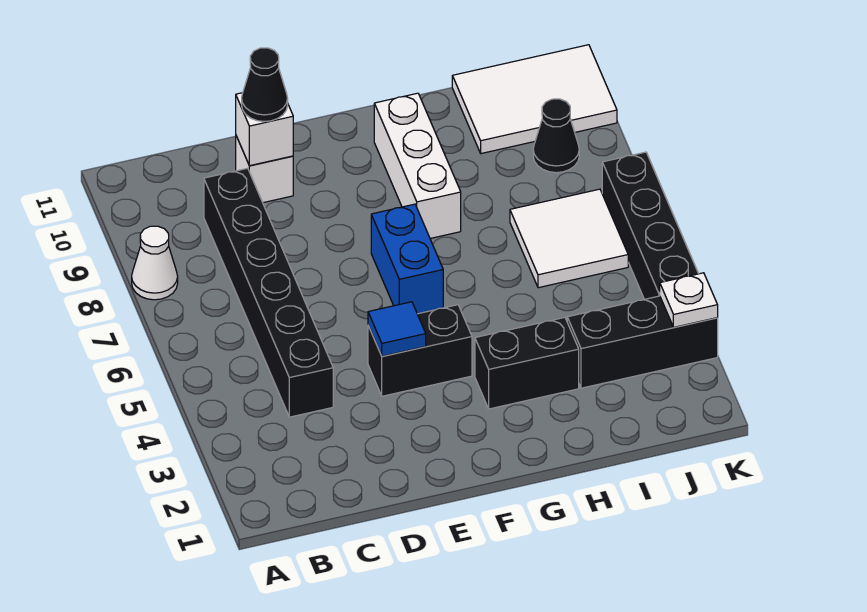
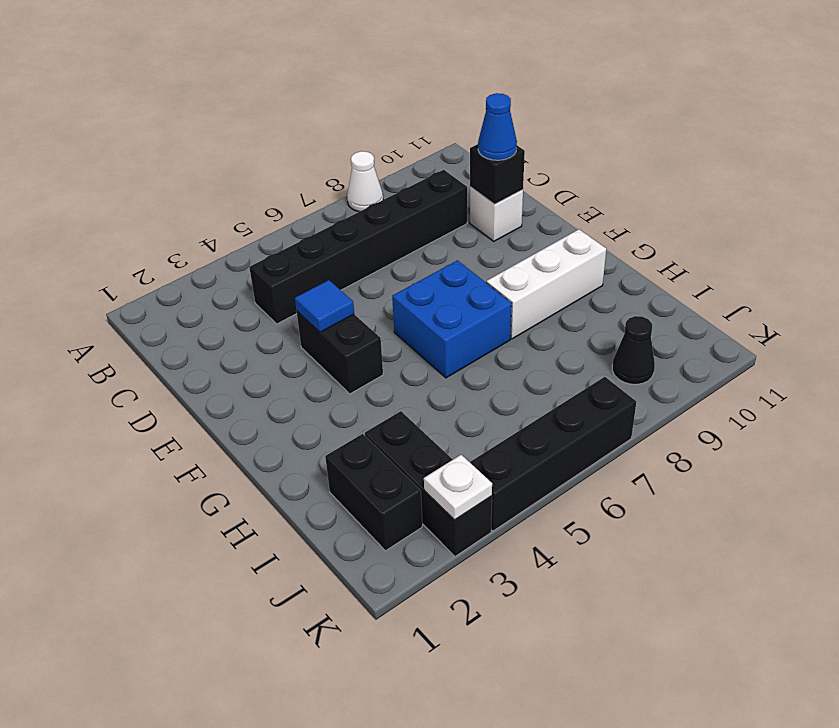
white brick D10 level 2 -> black brick D10 level 2
black cone D10 level 3 -> blue cone D10 level 3
blue brick F6:F7 level 1 -> blue brick F6:G7 level 1
black brick G3:H3 level 1 -> black brick I2:J2 level 1
white tile I6:J7 level 1 -> none
white tile I10:K11 level 1 -> none

